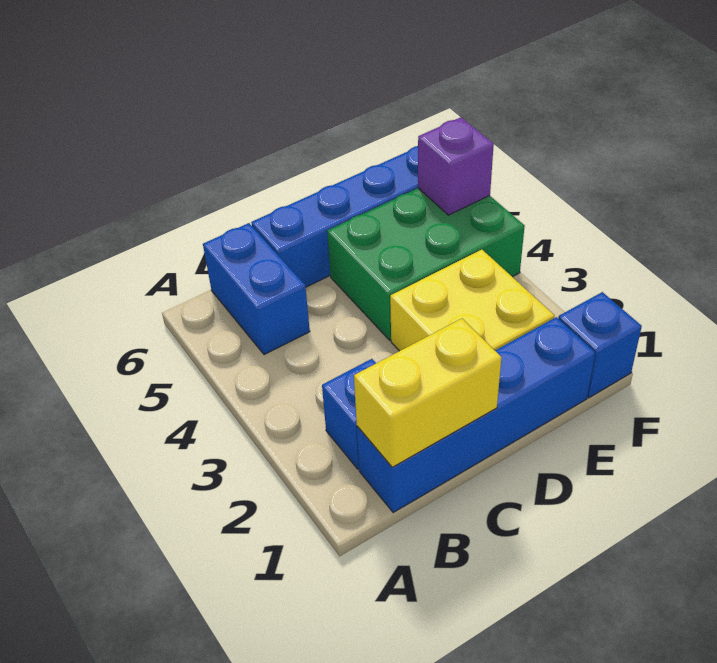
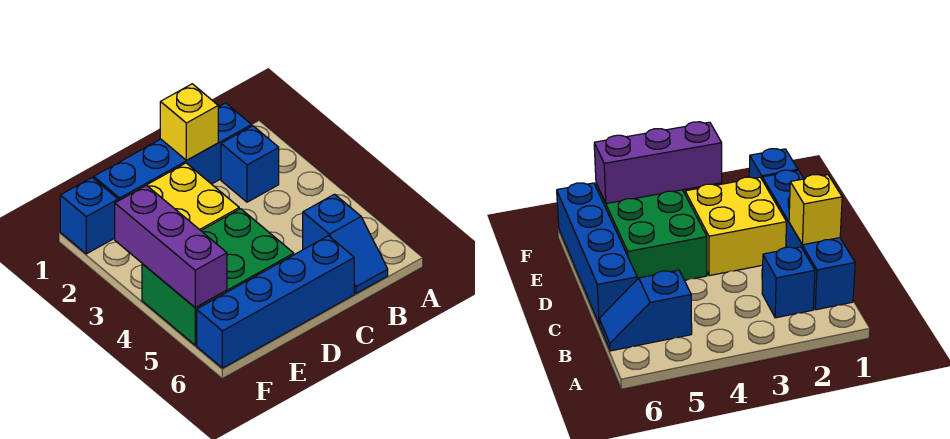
yellow brick B1:C1 level 2 -> yellow brick C1 level 2
blue brick B5:B6 level 1 -> blue slope B5:B6 level 1 top 5
purple brick F5 level 2 -> purple brick F3:F5 level 2

